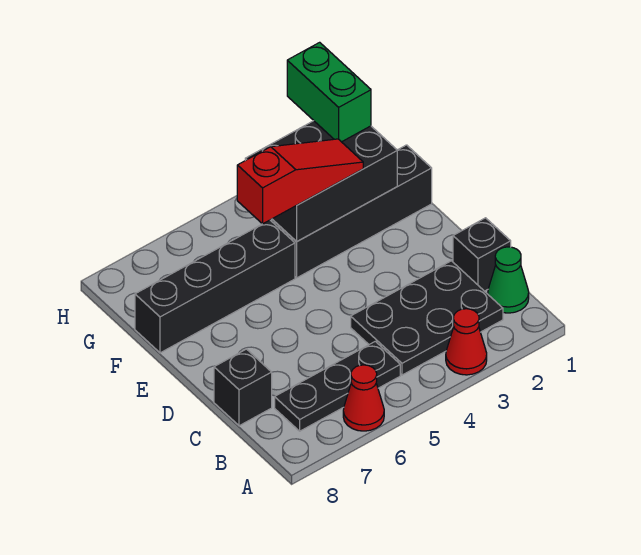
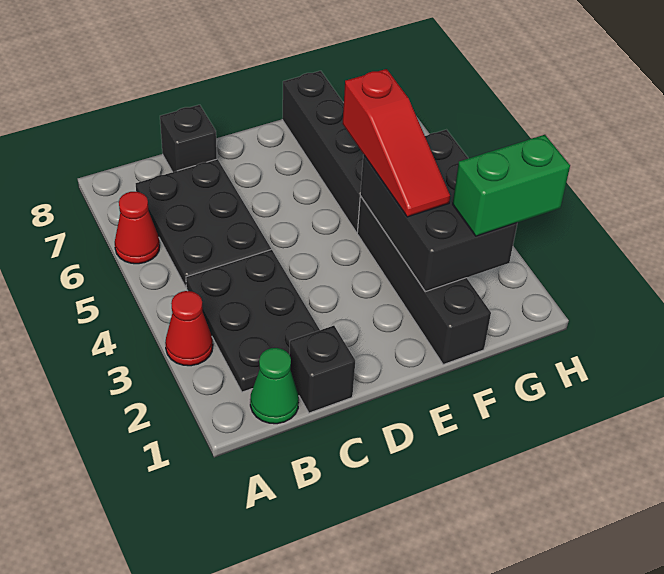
black plate B5:B7 level 1 -> black plate B5:C7 level 1

